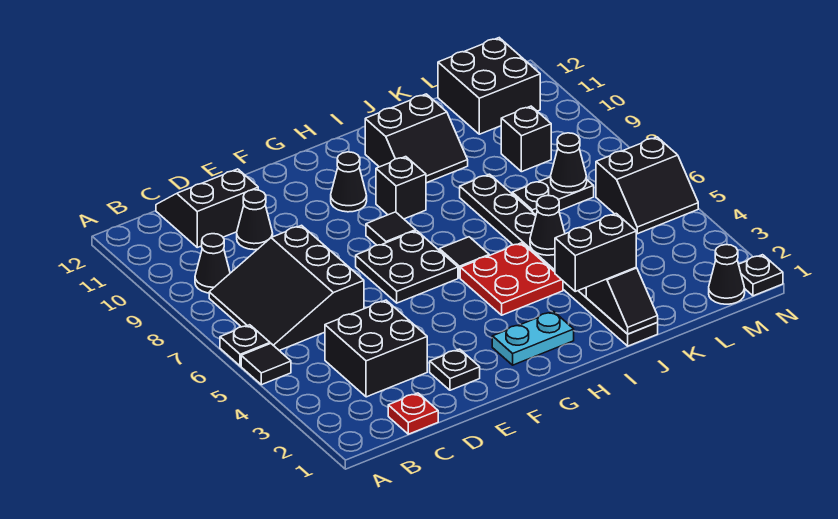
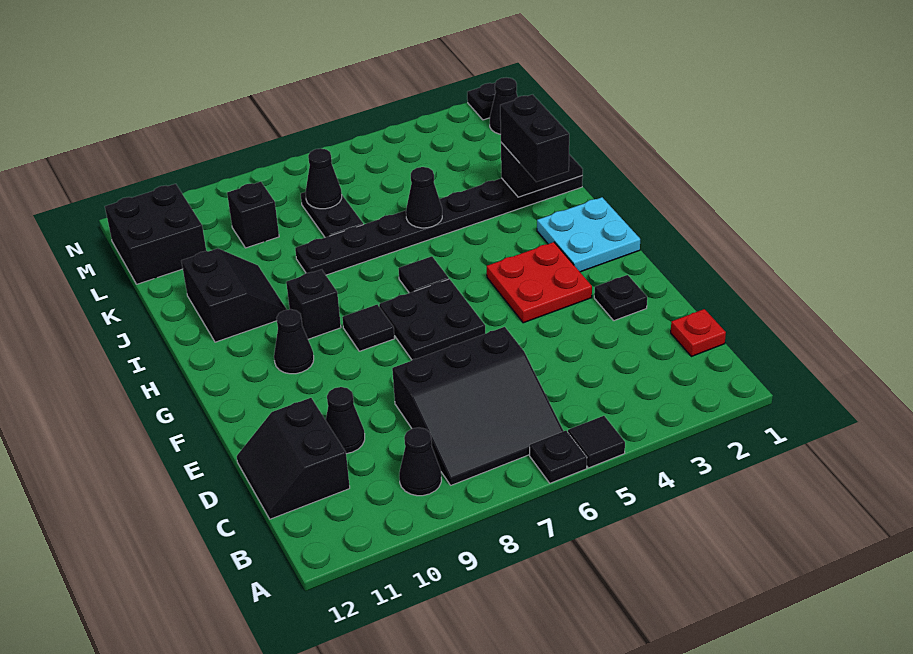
black brick C3:D4 level 1 -> none
cyan plate G2:H2 level 1 -> cyan plate G1:H2 level 1
red plate H4:I5 level 1 -> red plate F3:G4 level 1
black slope M5:N6 level 1 top 6 -> none

